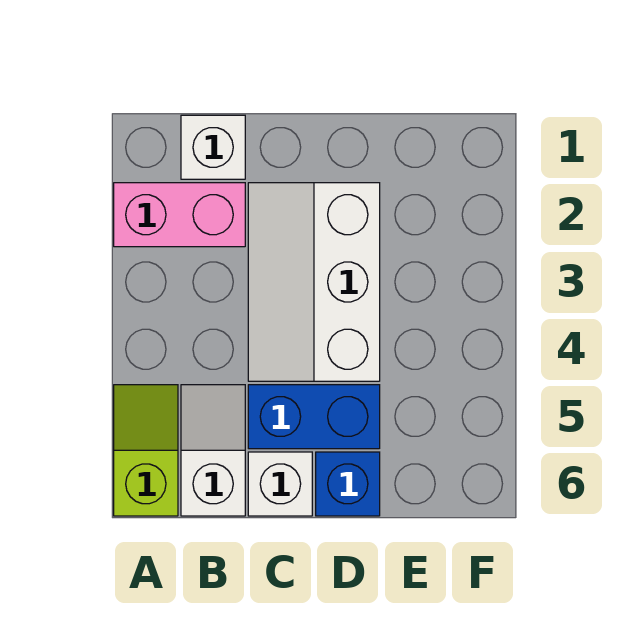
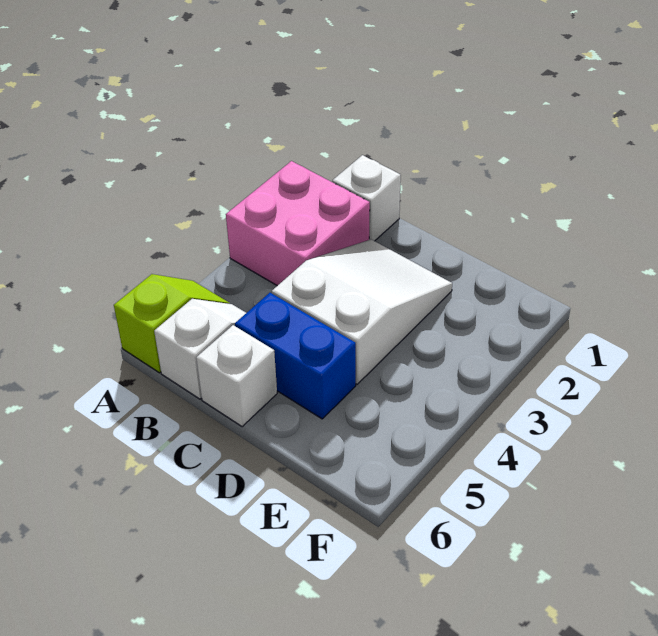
pink brick A2:B2 level 1 -> pink brick A2:B3 level 1
white slope C2:D4 level 1 top D -> white slope C2:D4 level 1 top 4
blue brick D6 level 1 -> none

